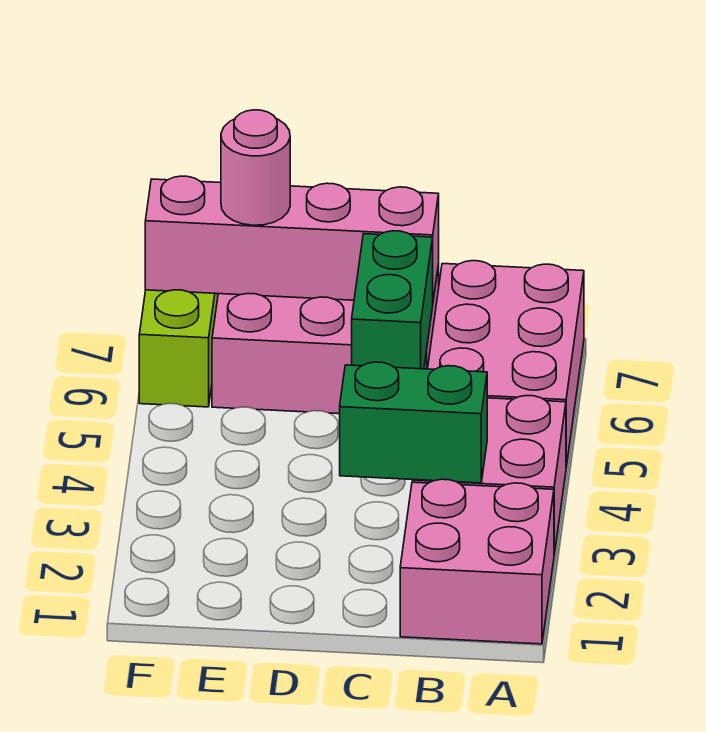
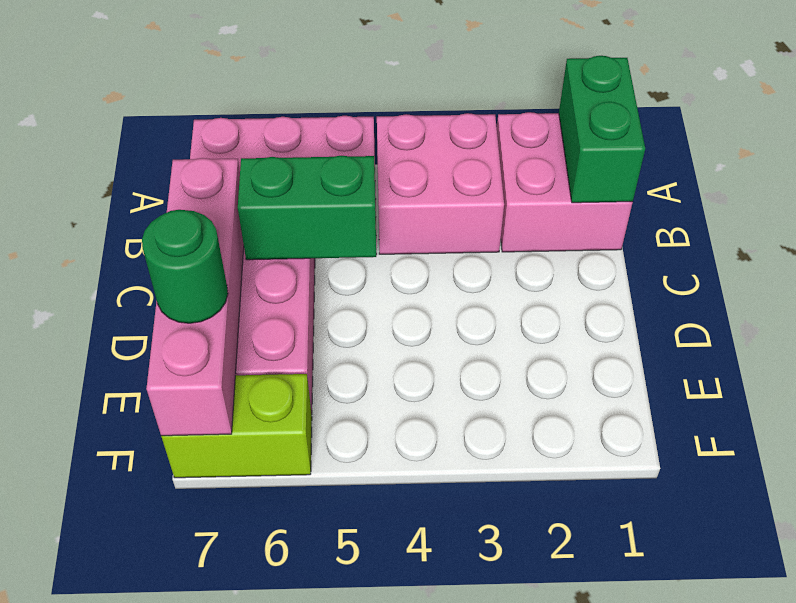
green brick B3:C3 level 2 -> green brick A1:B1 level 2
pink round brick E7 level 3 -> green round brick E7 level 3

